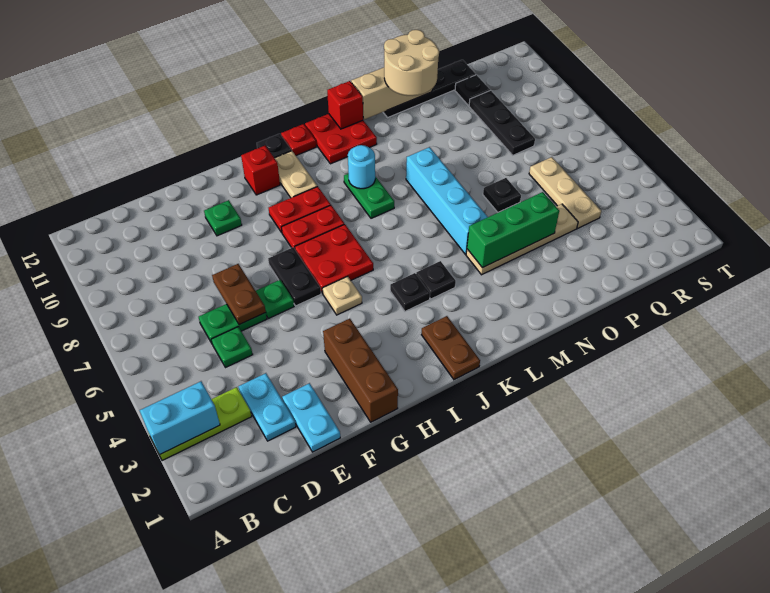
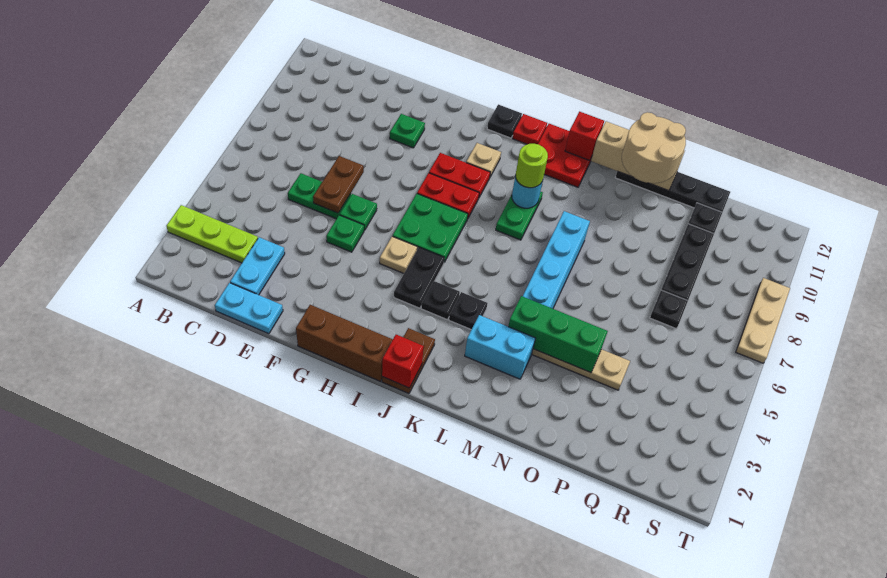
cyan brick A3:B3 level 2 -> cyan brick L3:M3 level 1
green plate D5 level 1 -> green plate F5 level 1
cyan plate E1:E2 level 1 -> cyan plate D1:E1 level 1
brown brick G1:G3 level 1 -> brown brick G1:I1 level 1
black plate G6:G7 level 1 -> black plate I4:I5 level 1
red plate H6:I7 level 1 -> green plate H6:I7 level 1
red brick H11 level 1 -> red brick J1 level 2
tan plate I10:I11 level 1 -> tan plate I10 level 1
none -> lime round brick K9 level 3
black plate O6 level 1 -> black plate Q7 level 1
tan plate Q4:Q6 level 1 -> tan plate T7:T9 level 1

